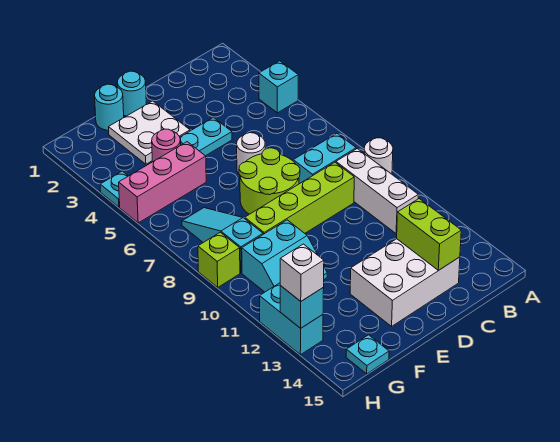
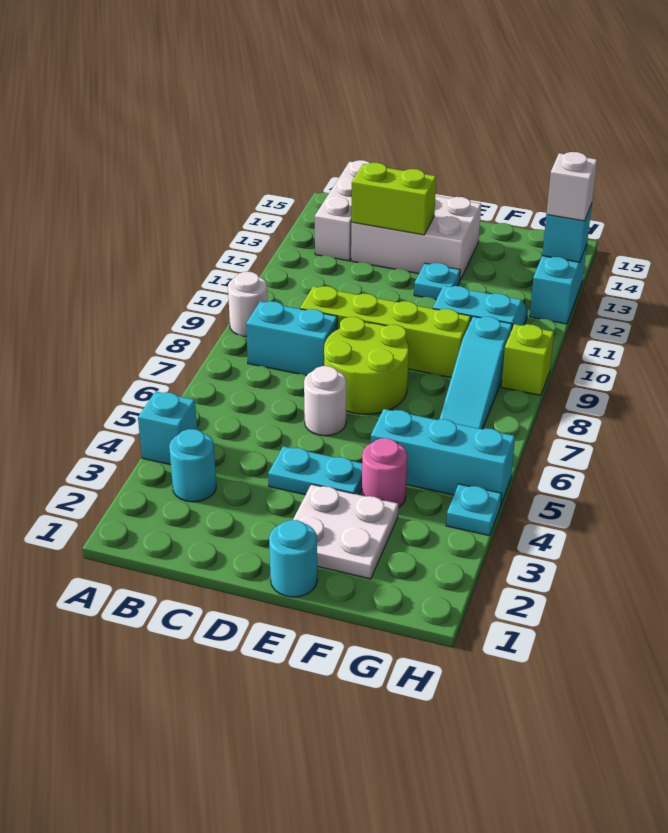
white brick B9:B11 level 1 -> white brick B13:B15 level 1
lime brick C13:C14 level 2 -> lime brick C13:D13 level 2
cyan round brick F1 level 1 -> cyan round brick B3 level 1
pink brick F5:H5 level 1 -> cyan brick F5:H5 level 1
cyan plate G15 level 1 -> cyan plate E12 level 1

